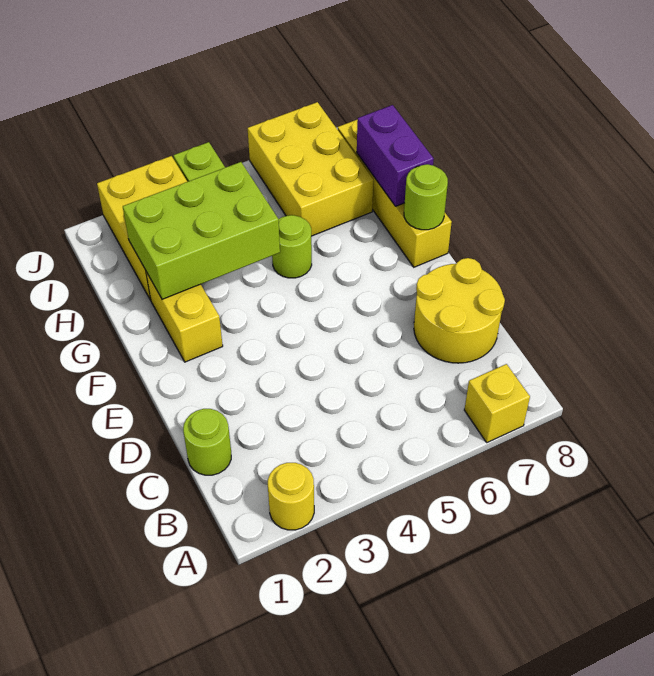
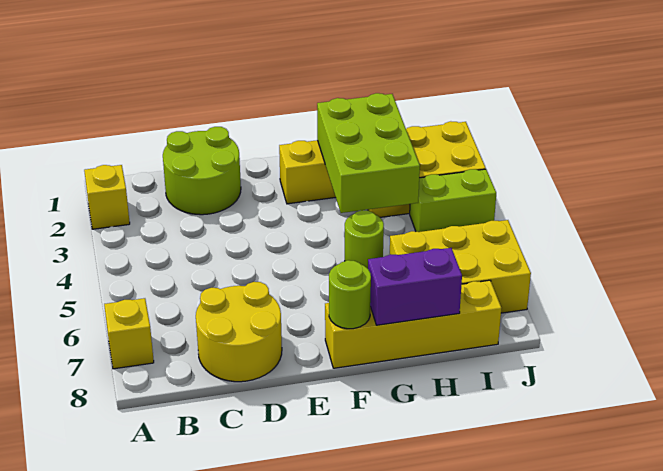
yellow round brick A2 level 1 -> yellow brick A2 level 1
lime round brick C1 level 1 -> lime round brick C1:D2 level 1

